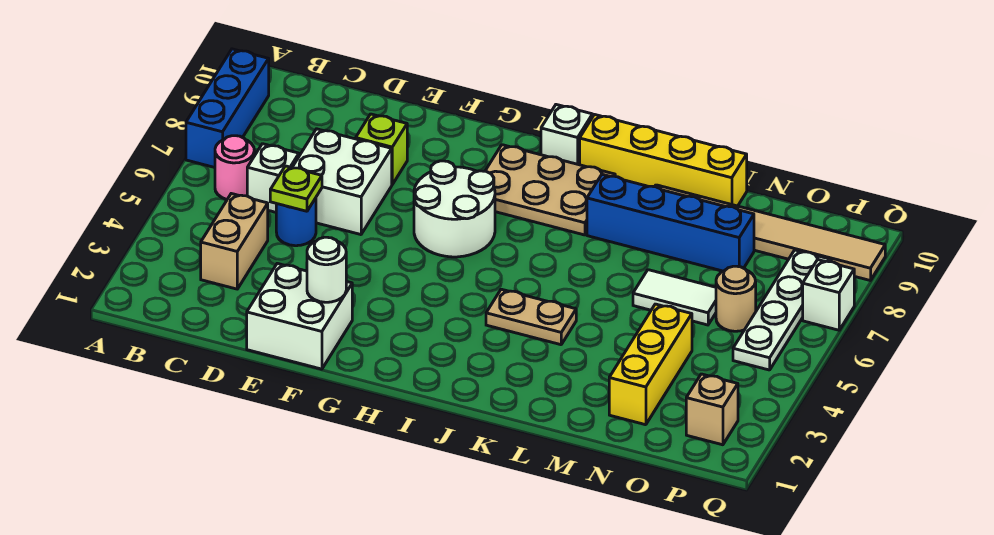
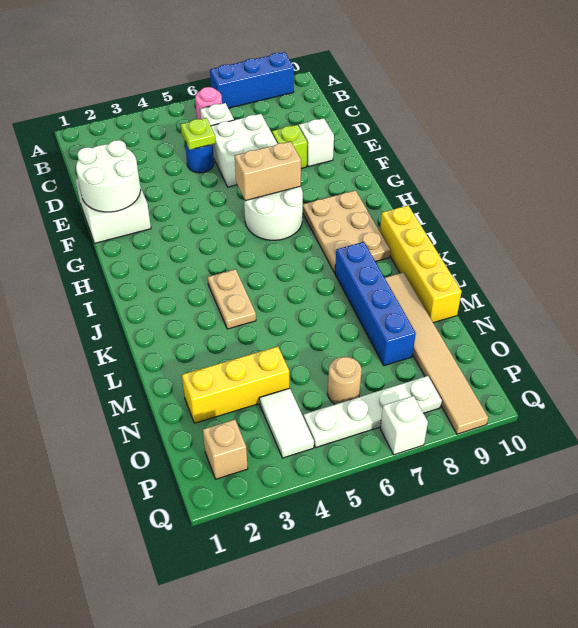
tan brick C3:C4 level 1 -> tan brick G6:G7 level 2
white round brick F2 level 2 -> white round brick E1:F2 level 2
white brick I10 level 1 -> white brick E9 level 1
white tile M6:N6 level 1 -> white tile O4:P4 level 1

